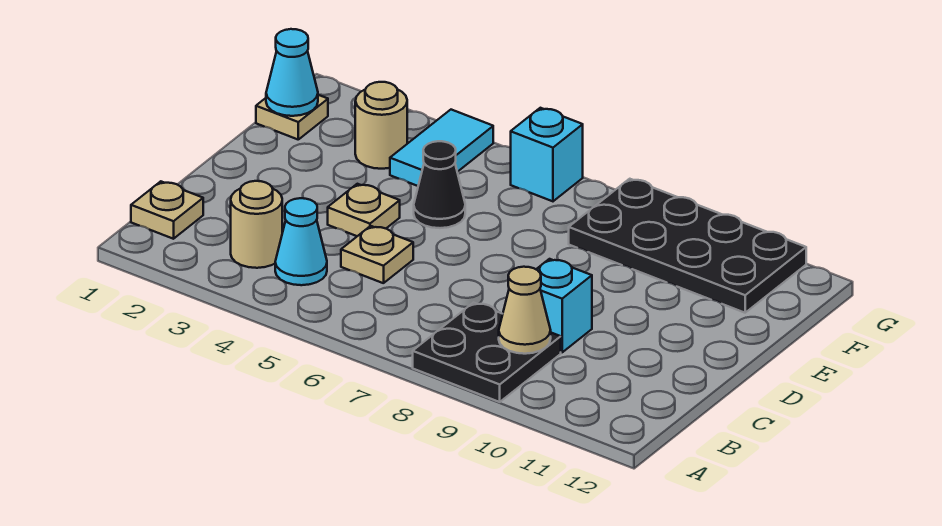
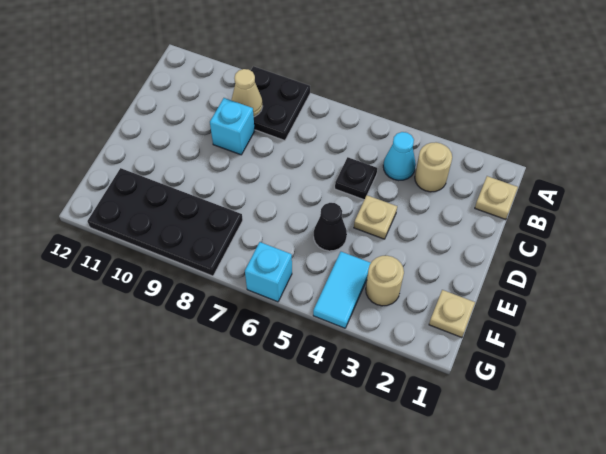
tan plate C5 level 1 -> black plate C5 level 1
cyan cone F1 level 2 -> none

